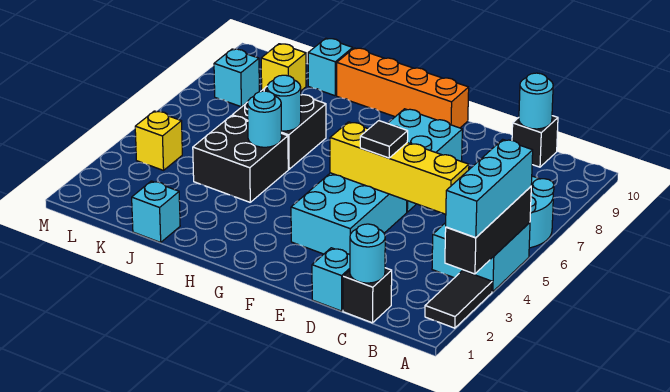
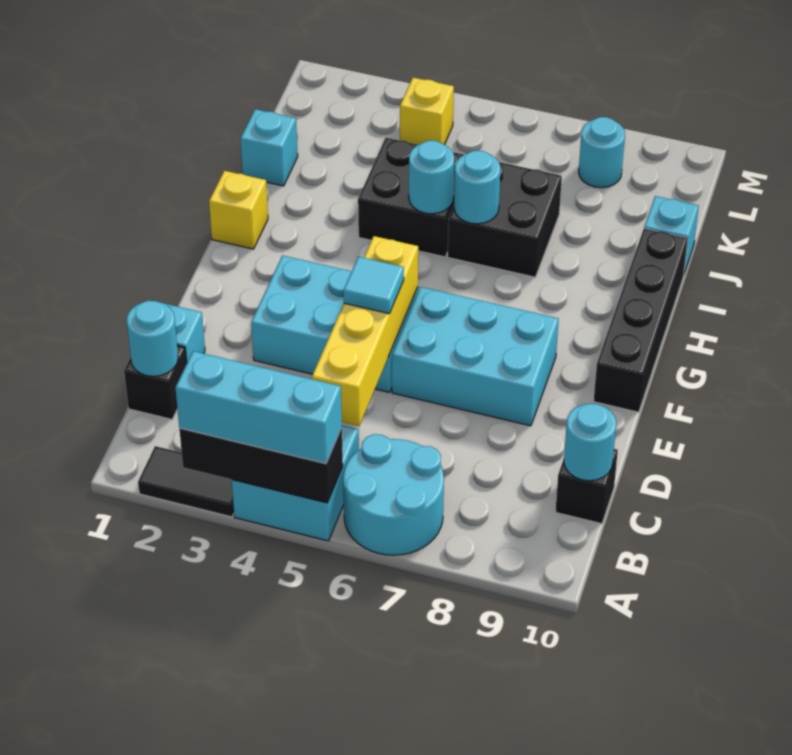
black tile E5 level 3 -> cyan tile E5 level 3
orange brick F10:I10 level 1 -> black brick F10:I10 level 1
yellow brick K9 level 1 -> yellow brick H1 level 1
cyan brick L8 level 1 -> cyan round brick L8 level 1

